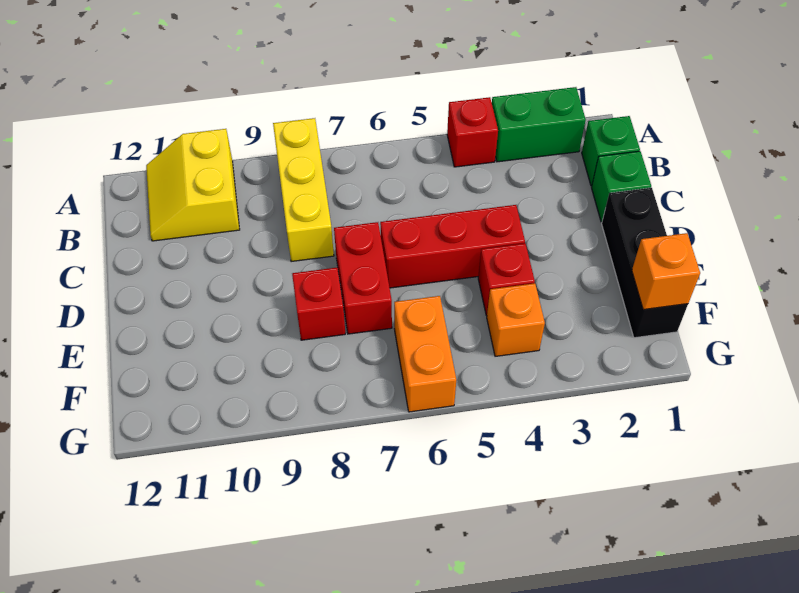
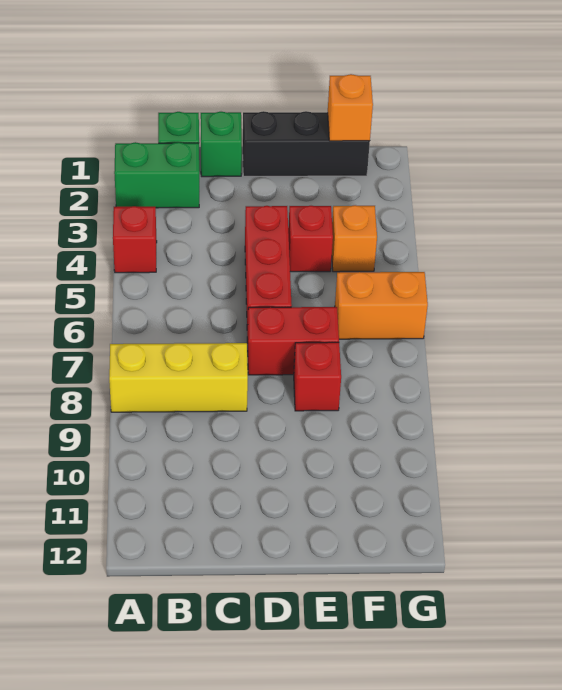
green brick A2:A3 level 1 -> green brick A2:B2 level 1
yellow slope A10:B11 level 1 top 10 -> none

